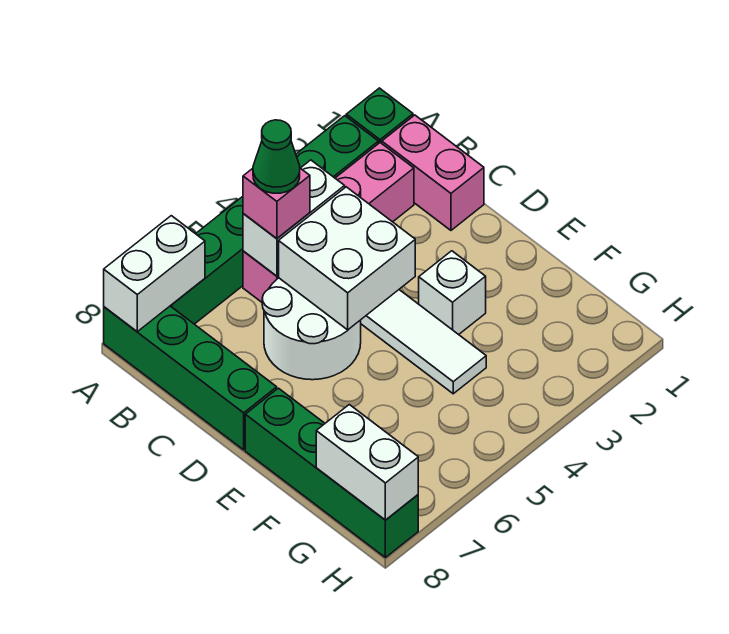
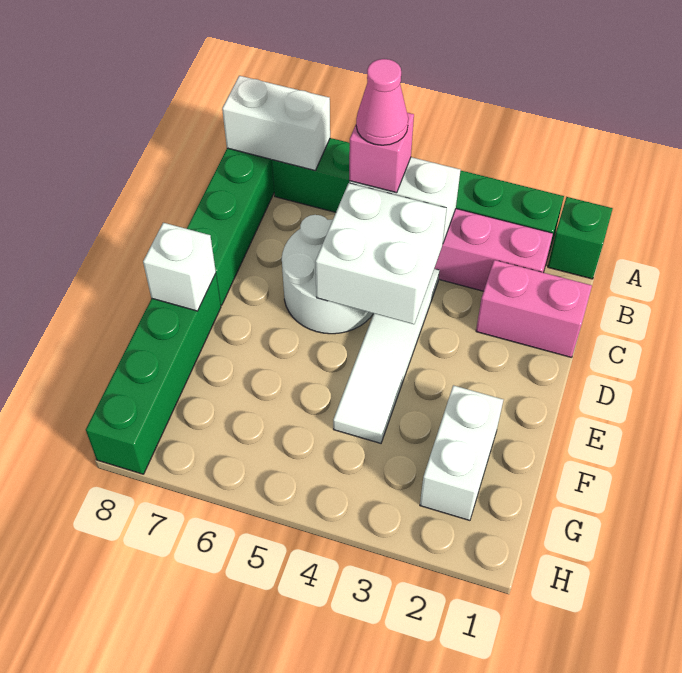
pink brick B1:C1 level 1 -> pink brick C1:C2 level 1
green cone B5 level 4 -> pink cone B5 level 4
white brick E3 level 1 -> white brick E8 level 2
white brick G8:H8 level 2 -> white brick F2:G2 level 1

